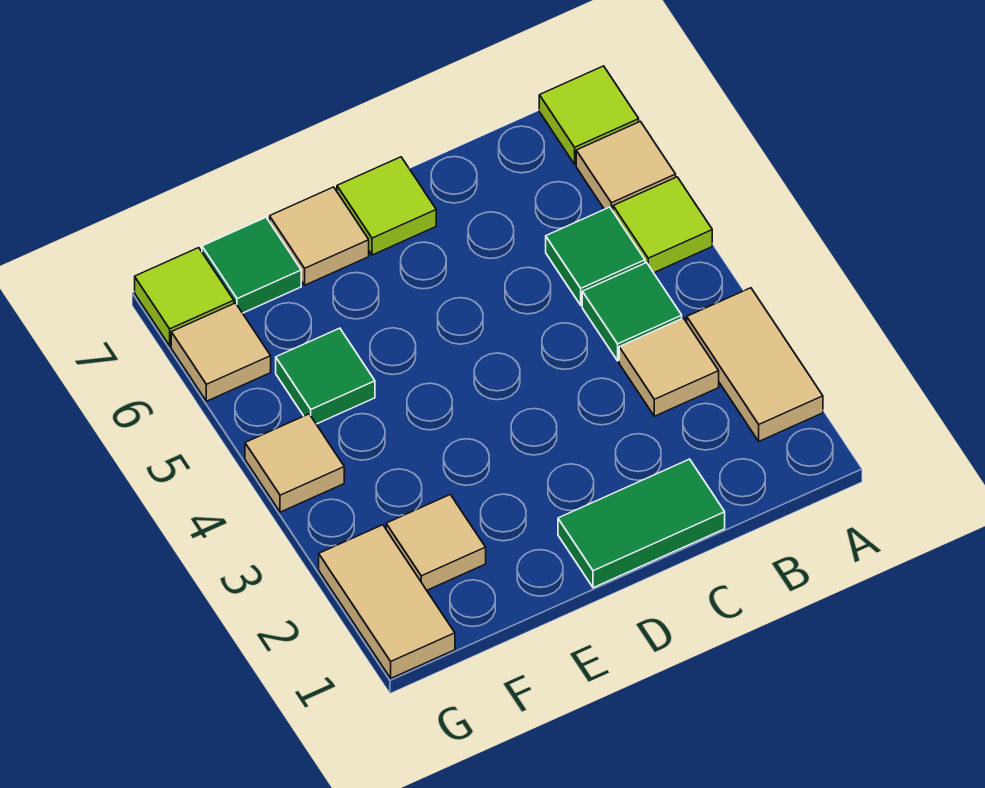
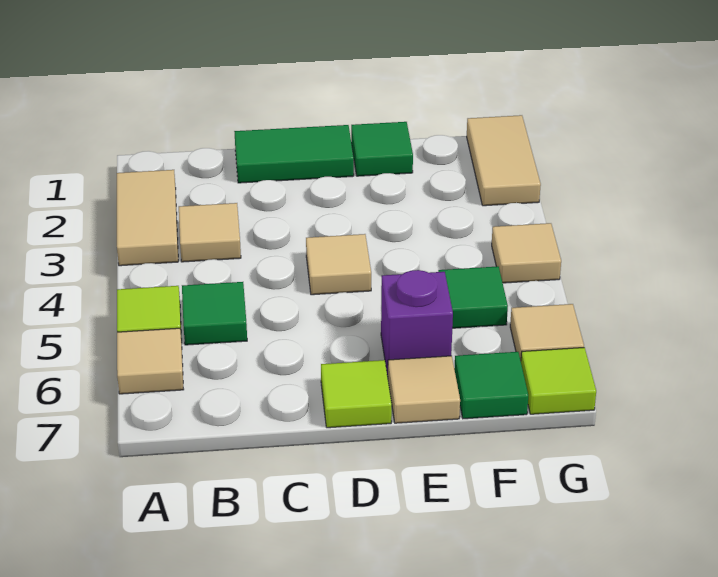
lime tile A7 level 1 -> none
green tile B4 level 1 -> green tile E1 level 1
none -> purple brick E6 level 1
tan tile F2 level 1 -> tan tile D4 level 1

